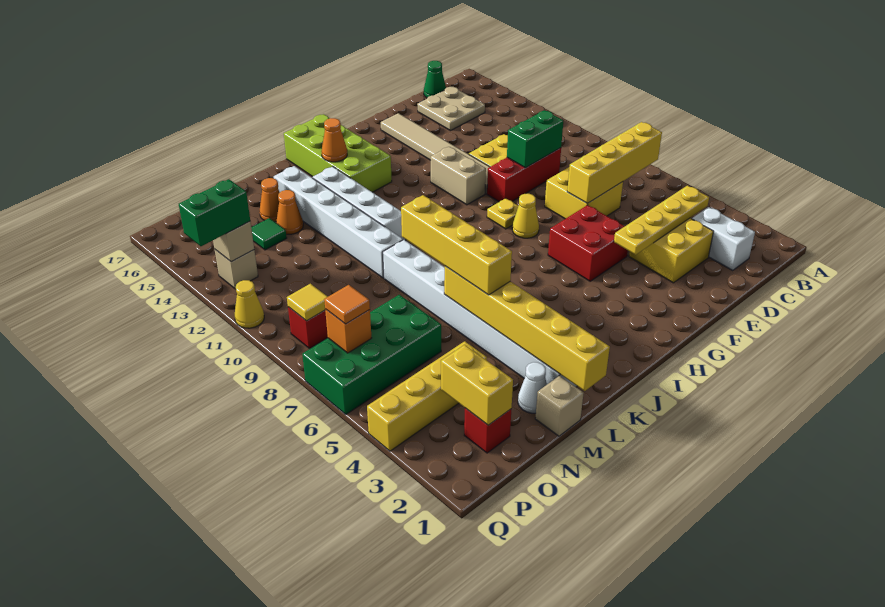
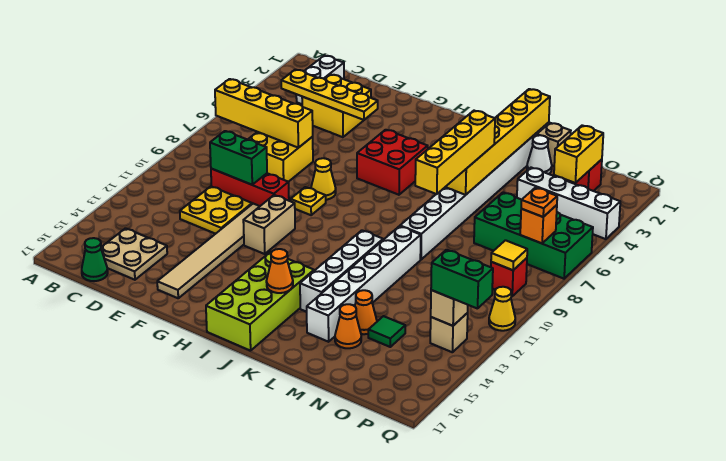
red brick F5:G6 level 1 -> red brick H5:I6 level 1
yellow brick N4:Q4 level 1 -> white brick N4:Q4 level 1
orange tile P7 level 3 -> orange plate P7 level 3

